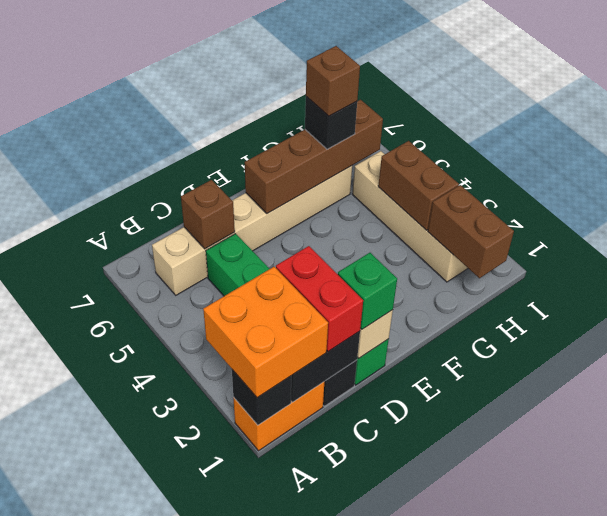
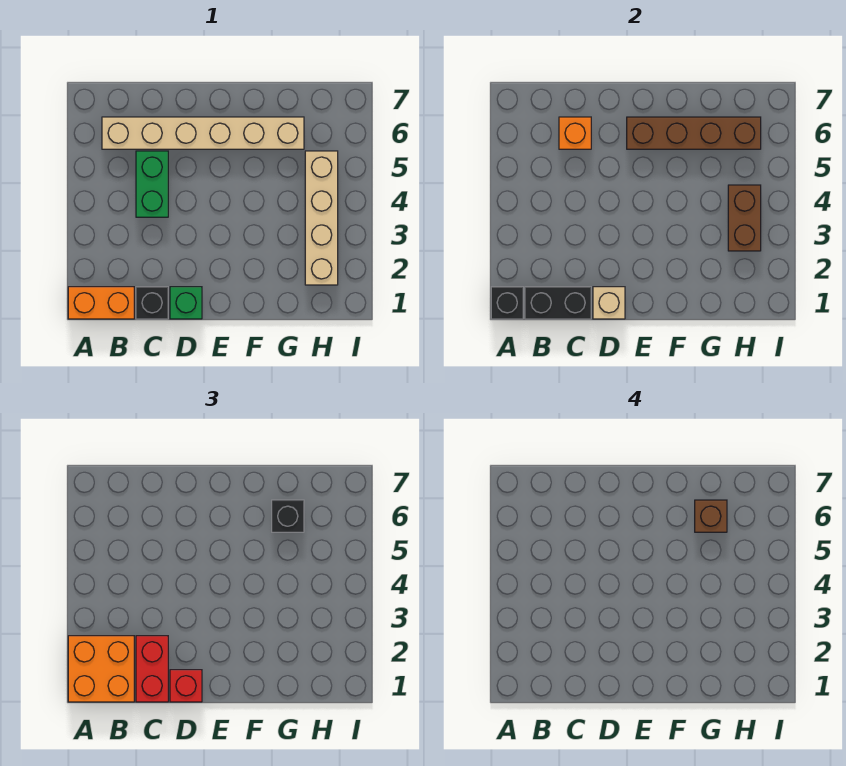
brown brick C6 level 2 -> orange brick C6 level 2
green brick D1 level 3 -> red brick D1 level 3
brown brick H1:H2 level 2 -> none

